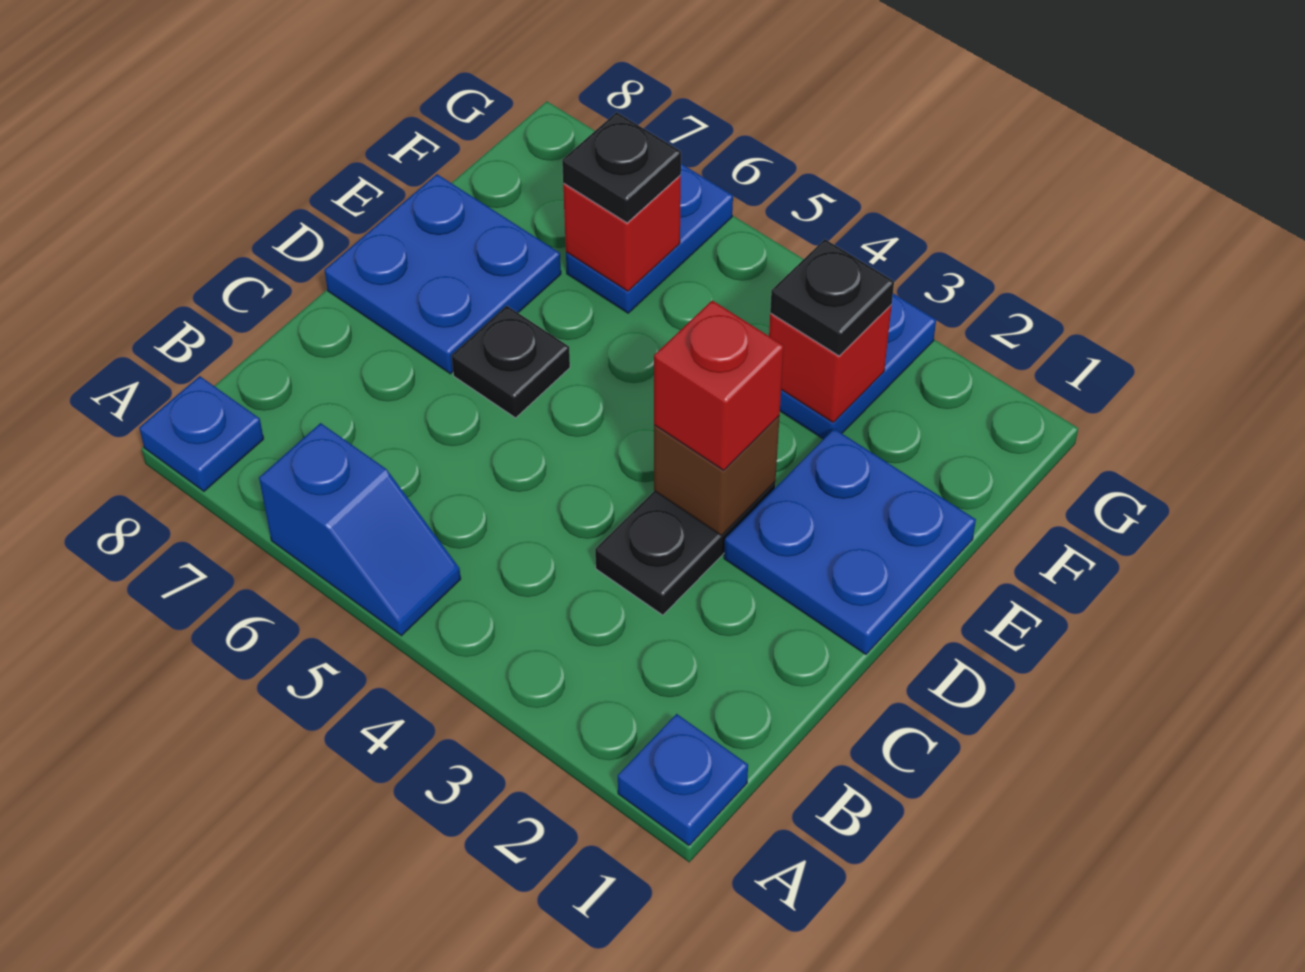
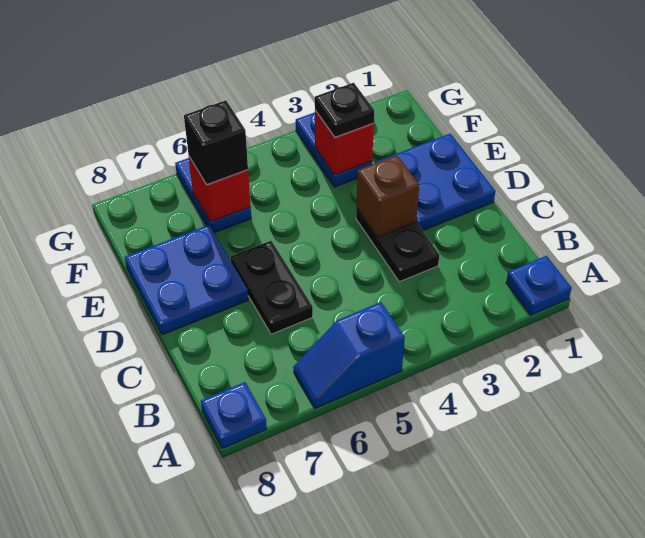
blue slope A5:A6 level 1 top 6 -> blue slope A5:A6 level 1 top 5
red brick D3 level 3 -> none
black plate D6 level 1 -> black plate C6:D6 level 1
black plate F6 level 3 -> black brick F6 level 3

